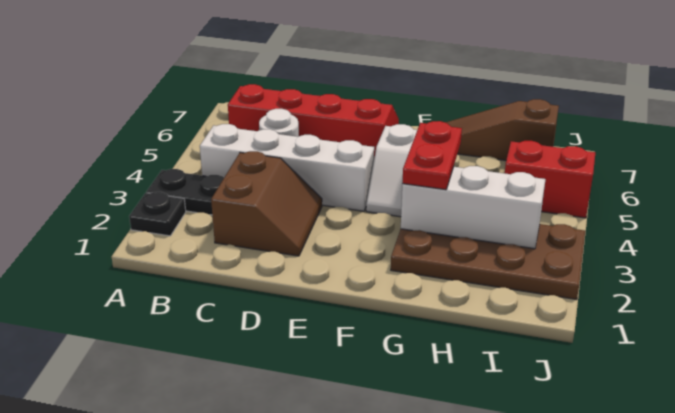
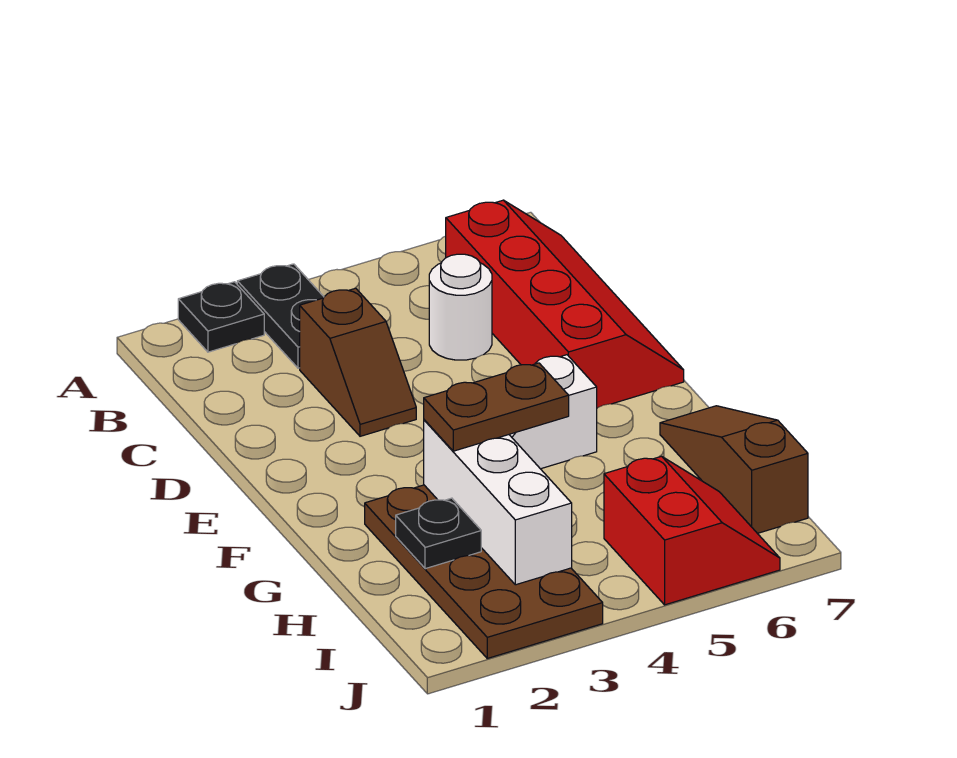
white brick B4:E4 level 1 -> none
brown slope C2:D3 level 1 top C -> brown slope C3:D3 level 1 top C
red plate G3:G4 level 3 -> brown plate G3:G4 level 3
none -> black plate H2 level 2

